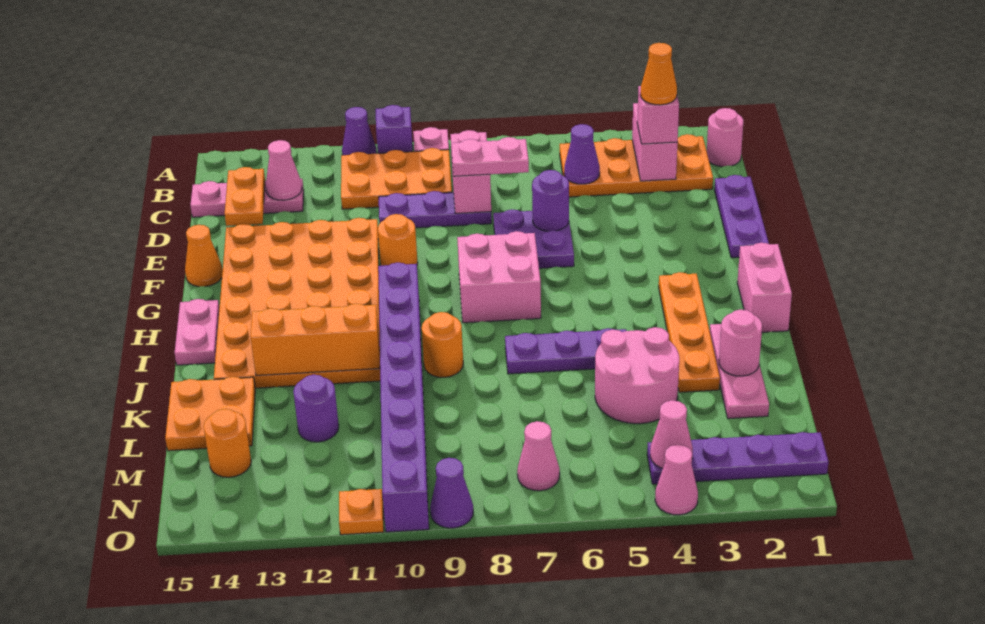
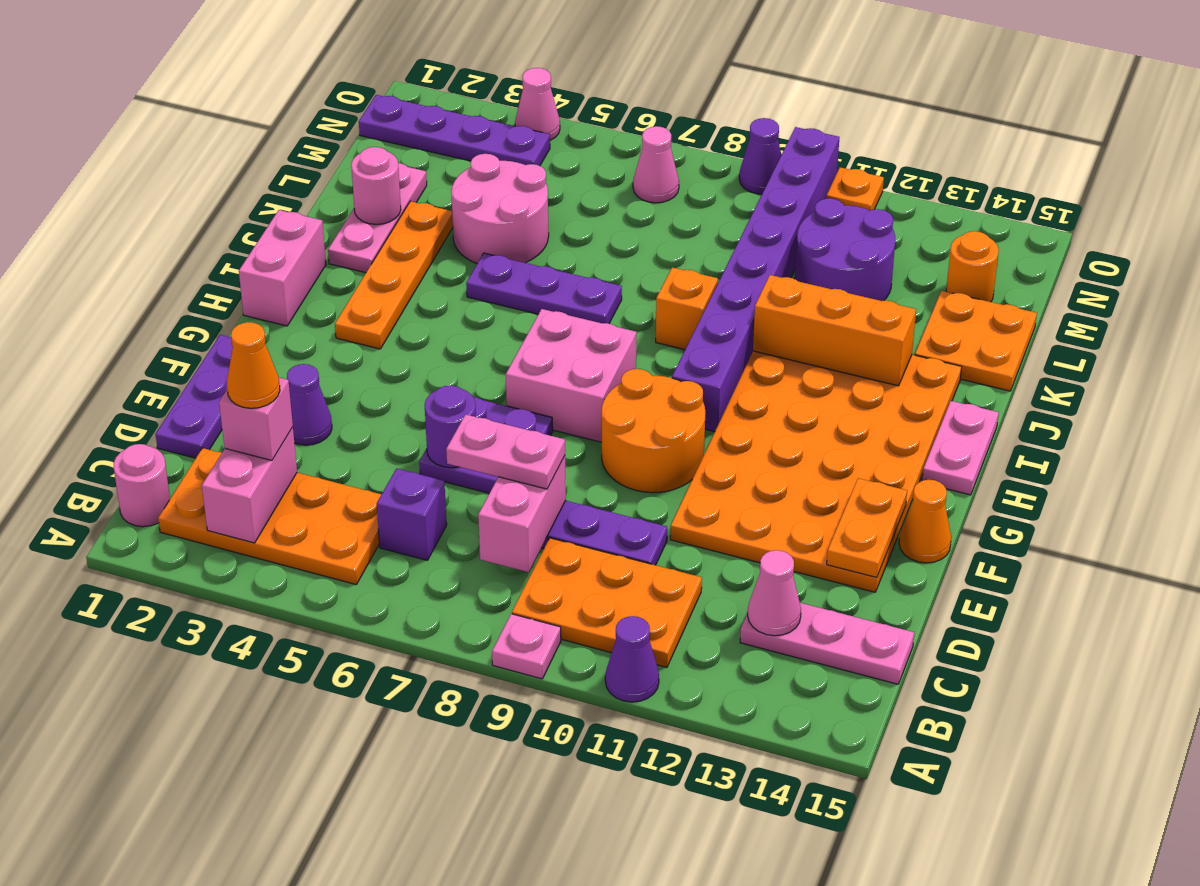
purple brick A10 level 1 -> purple brick C6 level 1
purple cone C5 level 2 -> purple cone E3 level 1
orange plate C14:D14 level 2 -> orange plate E14:F14 level 2
orange round brick F10 level 1 -> orange round brick F9:G10 level 1
orange round brick J9 level 1 -> orange brick J9 level 1
purple round brick L12 level 1 -> purple round brick L11:M12 level 1
pink cone N4 level 2 -> none

